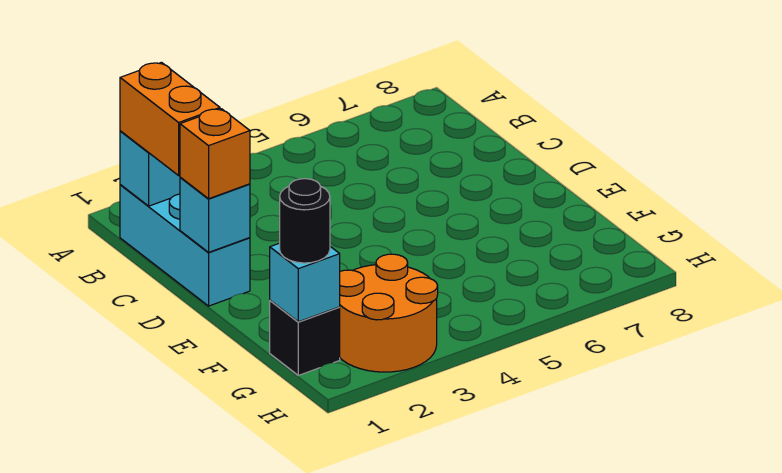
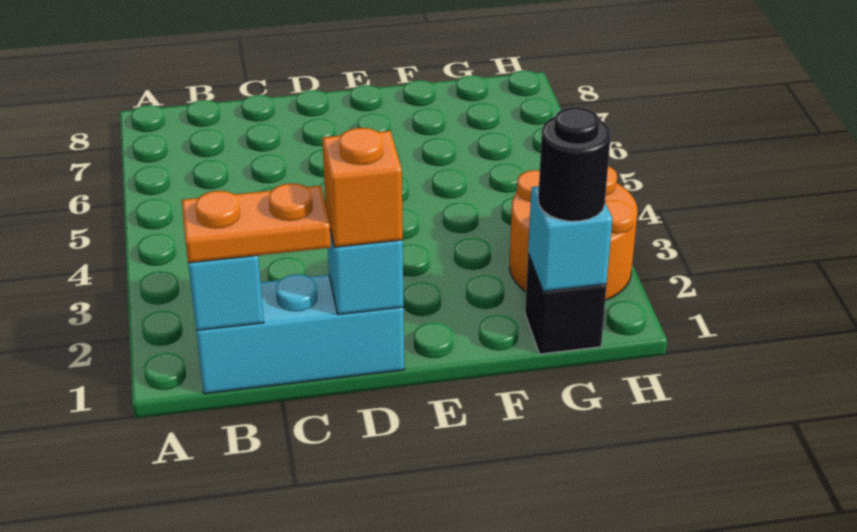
orange brick B1:C1 level 3 -> orange plate B1:C1 level 3

